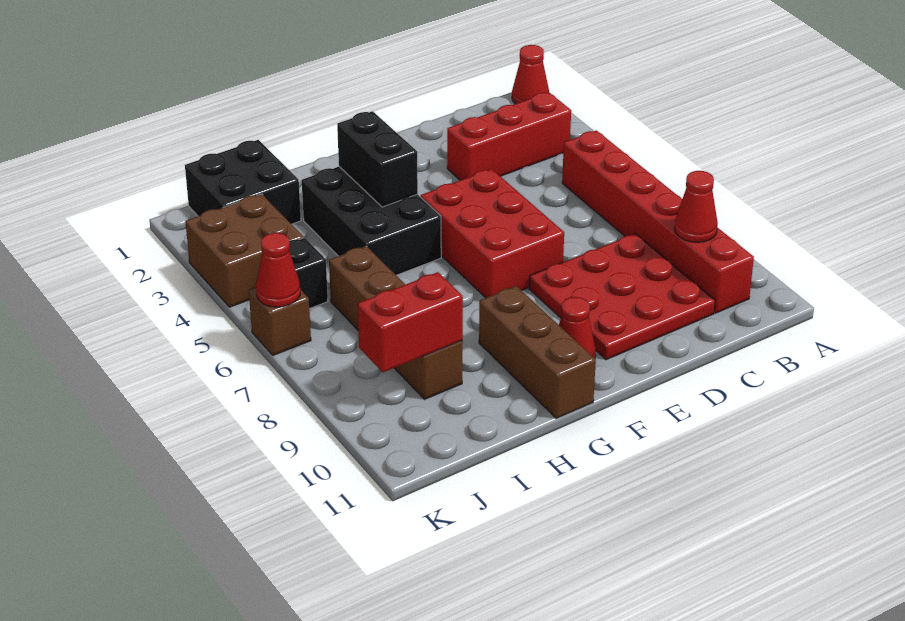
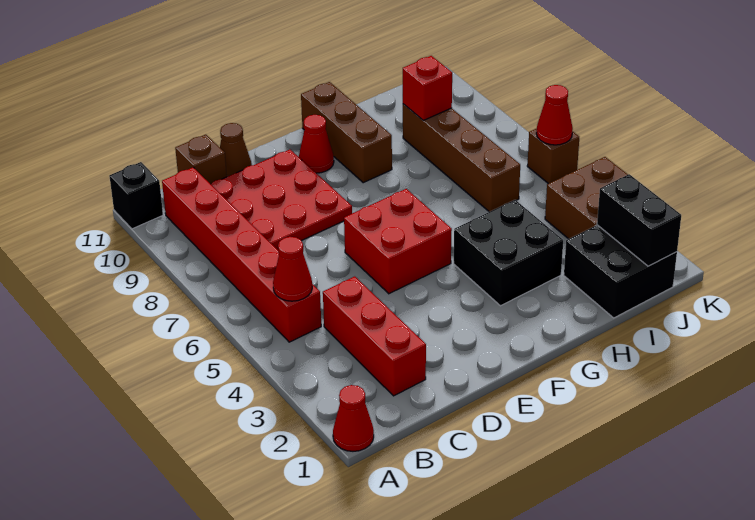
red brick B3:D3 level 1 -> red brick C2:C4 level 1
red cone B9 level 2 -> red cone B5 level 2
none -> brown brick C11 level 1
none -> brown cone D11 level 1
red brick E5:F7 level 1 -> red brick E5:F6 level 1
black brick G3:H5 level 1 -> black brick G3:H4 level 1
black brick G3:G4 level 2 -> black brick J1:J2 level 2
red brick I9:J9 level 2 -> red brick I9 level 2
black brick J5 level 1 -> black brick A11 level 1

